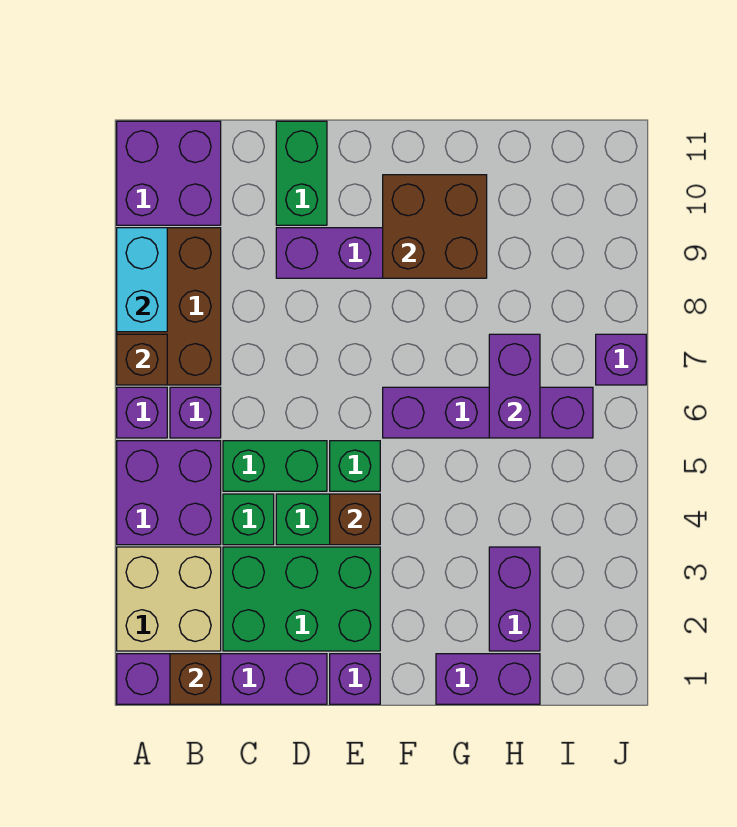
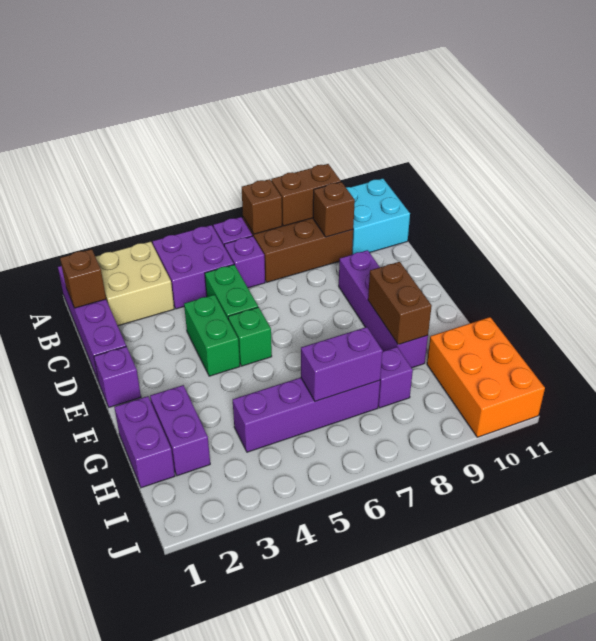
cyan brick A8:A9 level 2 -> brown brick A8:A9 level 2
purple brick A10:B11 level 1 -> cyan brick A10:B11 level 1
green brick C2:E3 level 1 -> none
green brick C4 level 1 -> none
green brick D10:D11 level 1 -> none
brown brick E4 level 2 -> brown brick B9 level 2
purple brick F6:I6 level 1 -> purple brick H4:H7 level 1
brown brick F9:G10 level 2 -> brown brick F9:G9 level 2
purple brick H2:H3 level 1 -> purple brick G2:H2 level 1
none -> orange brick H10:J11 level 1
purple brick J7 level 1 -> purple brick H8 level 1

